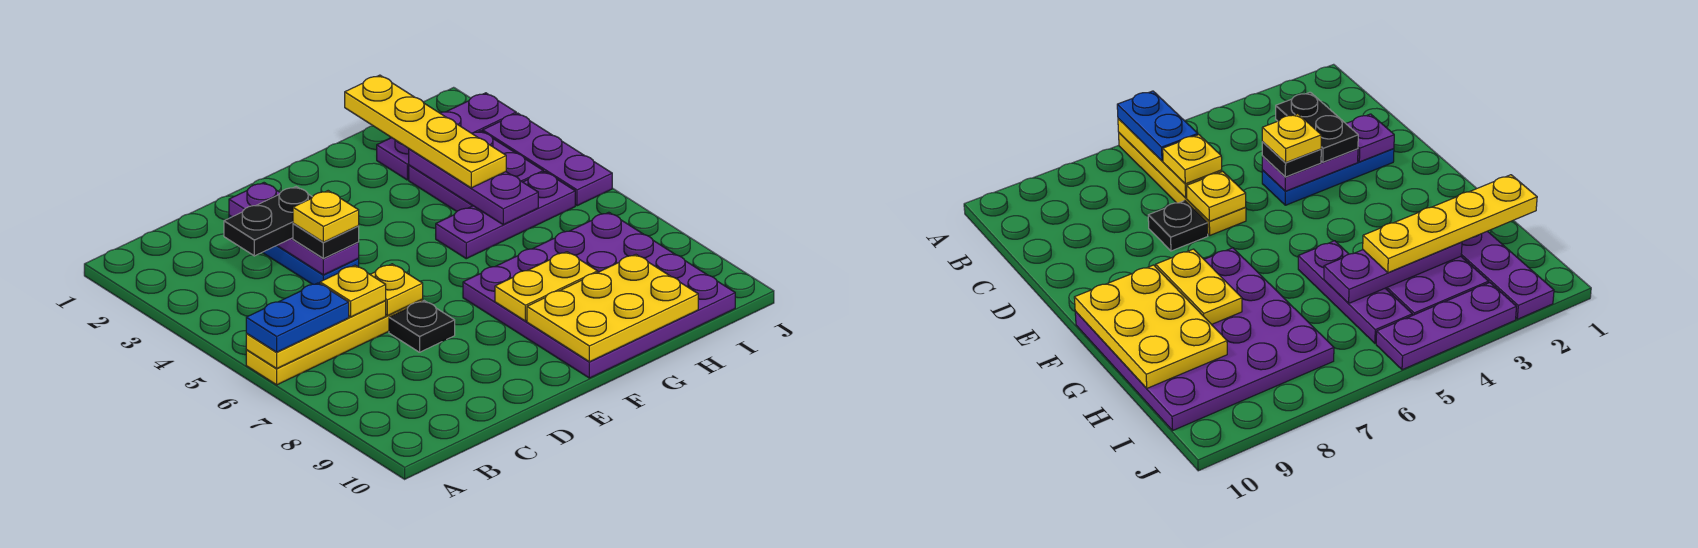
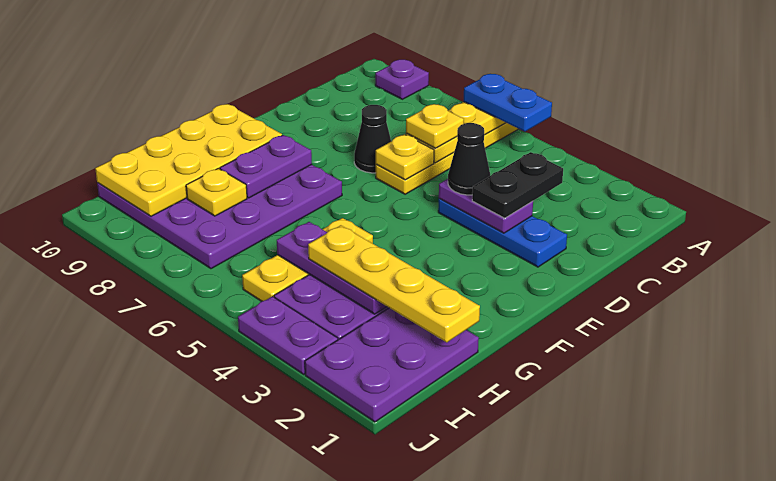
blue plate A6:B6 level 3 -> blue plate A5:A6 level 3
purple plate D2 level 2 -> purple plate A9 level 1
black plate D4 level 3 -> black cone D4 level 3
yellow plate D4 level 4 -> yellow plate H8 level 2
black plate D7 level 1 -> black cone D7 level 1
yellow plate F8:G8 level 2 -> purple plate F8:G8 level 2
yellow plate F9:H10 level 2 -> yellow plate F9:I10 level 2
purple plate G5:I5 level 1 -> yellow plate G5:I5 level 1
purple plate H2:J2 level 1 -> purple plate H1:J2 level 1
purple plate J3:J5 level 1 -> purple plate J3:J4 level 1

